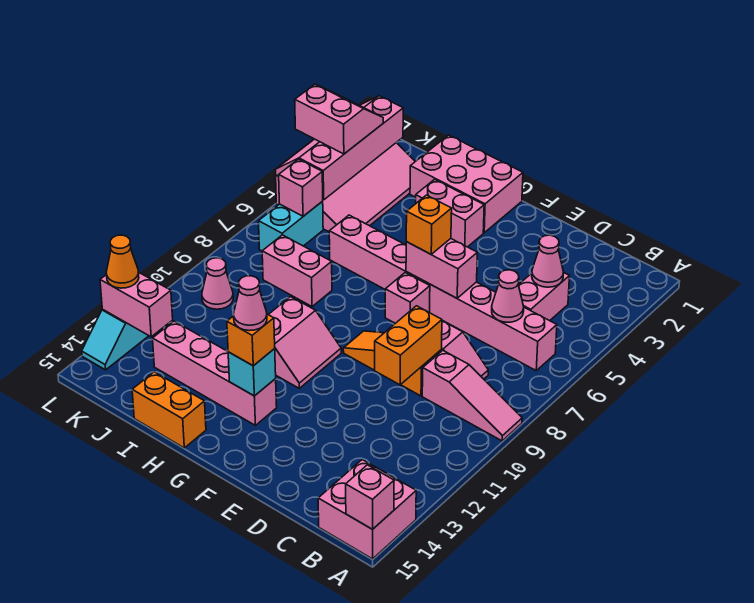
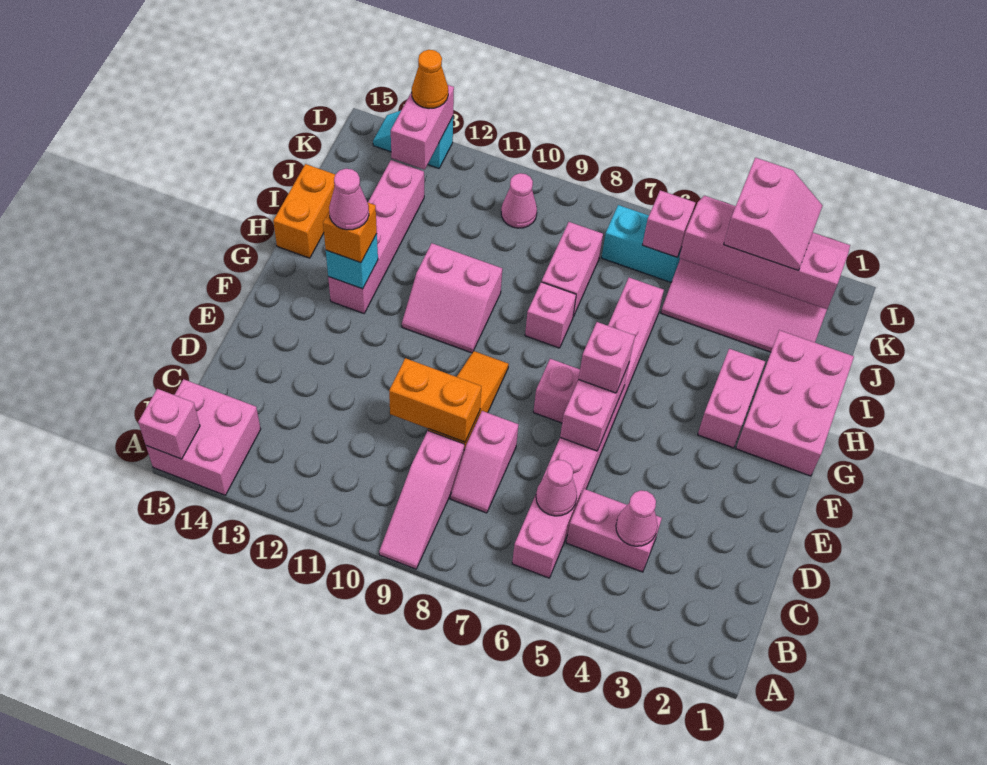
orange brick F6 level 3 -> pink brick F6 level 3
none -> pink brick H8 level 1

